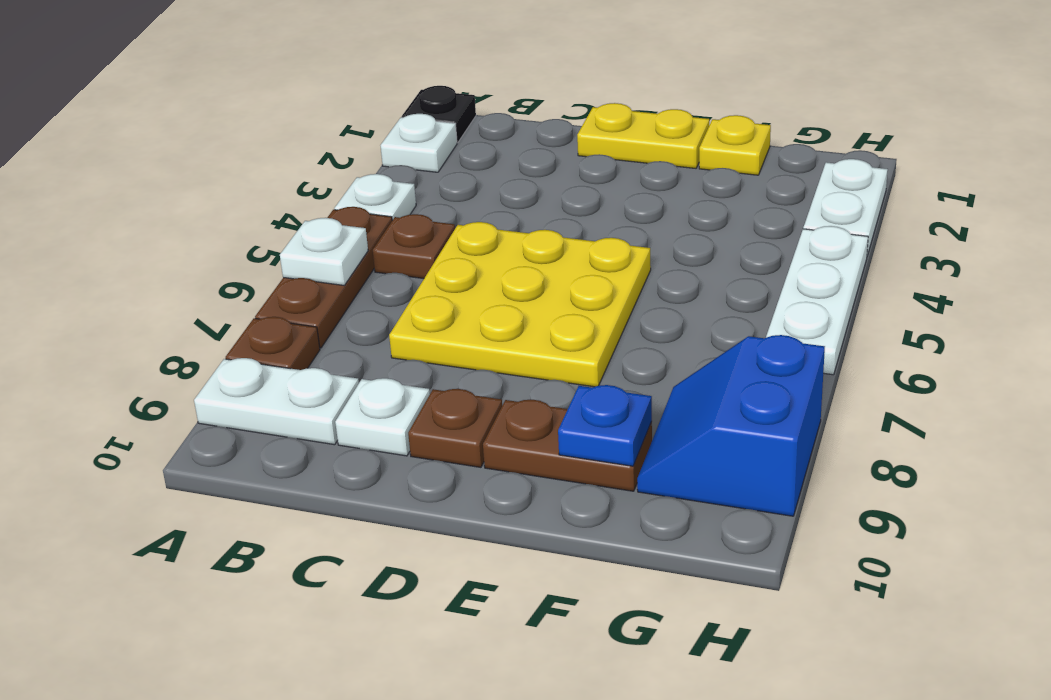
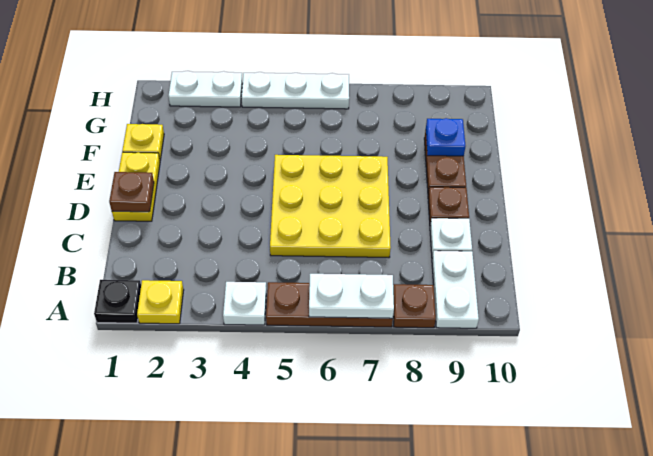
white plate A2 level 1 -> yellow plate A2 level 1
white plate A6 level 2 -> white plate A6:A7 level 2
brown plate B5 level 1 -> brown plate D1 level 2
blue slope G8:H9 level 1 top H -> none

